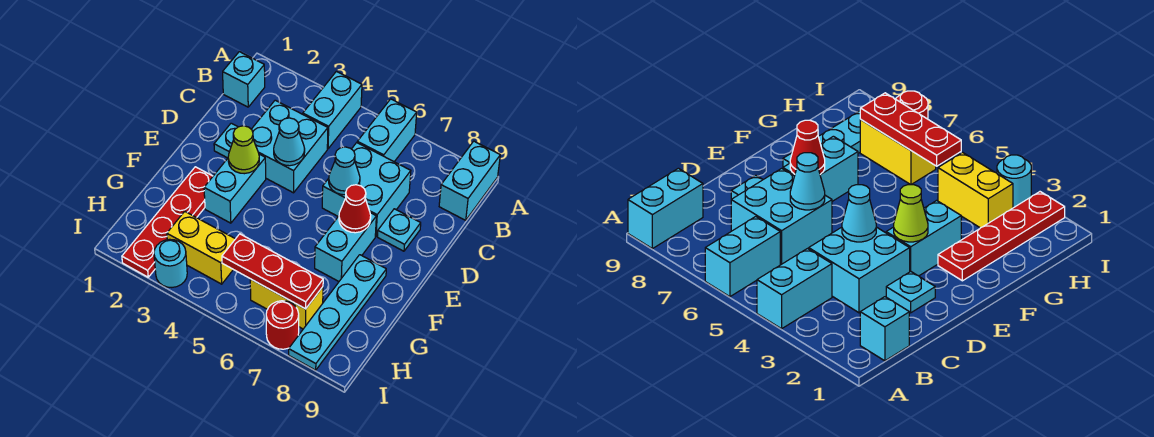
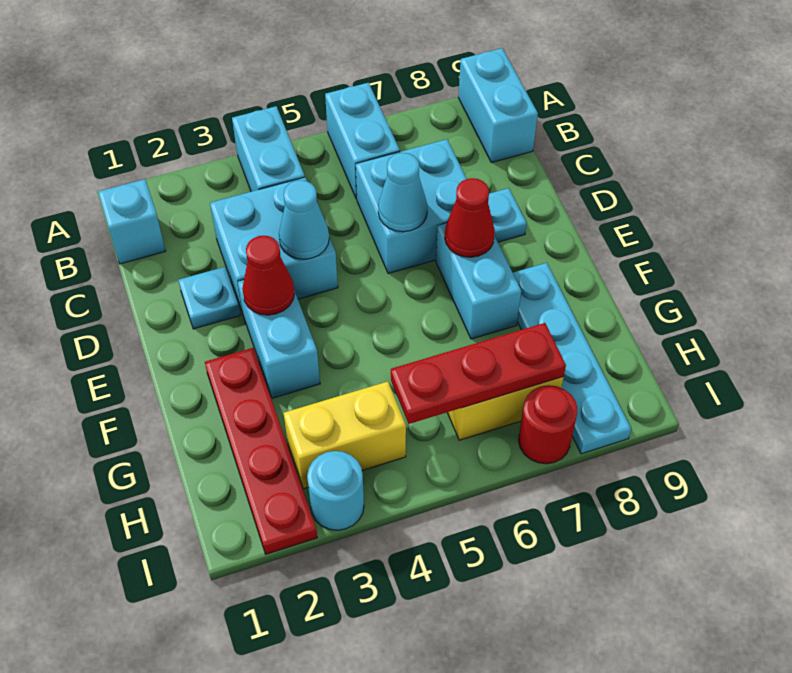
lime cone E3 level 2 -> red cone E3 level 2

